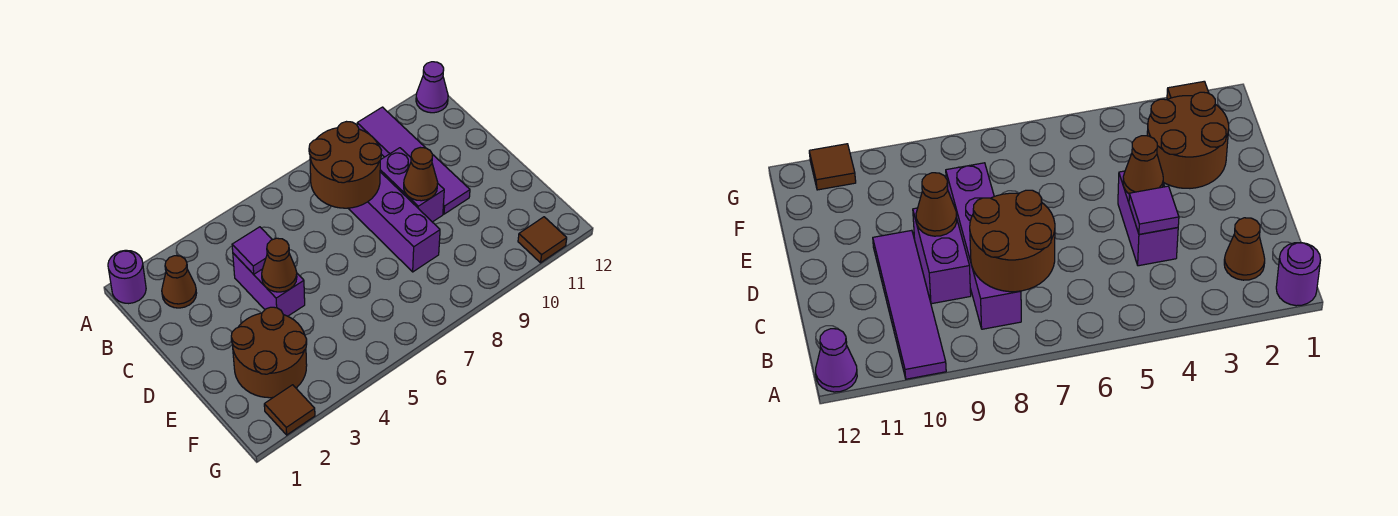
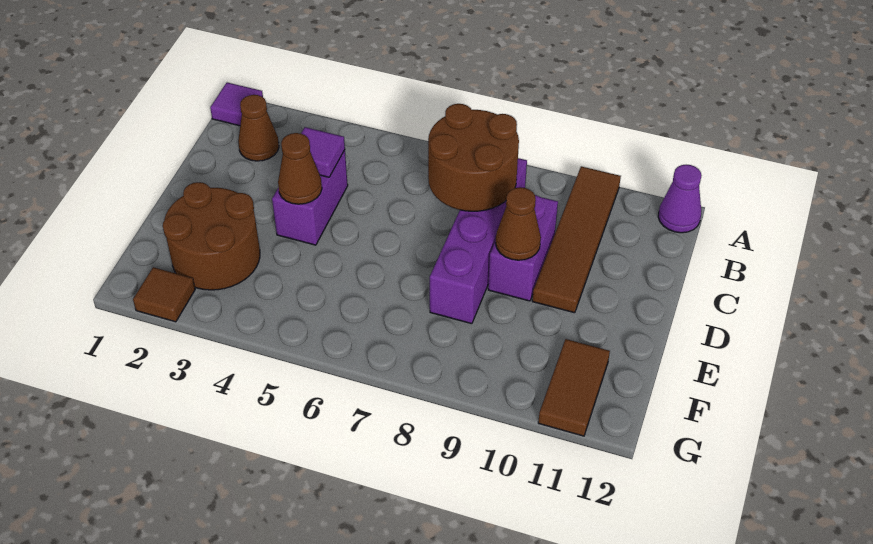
purple round brick A1 level 1 -> purple tile A1 level 1
purple tile A10:D10 level 1 -> brown tile A10:D10 level 1
brown tile G11 level 1 -> brown tile F11:G11 level 1

